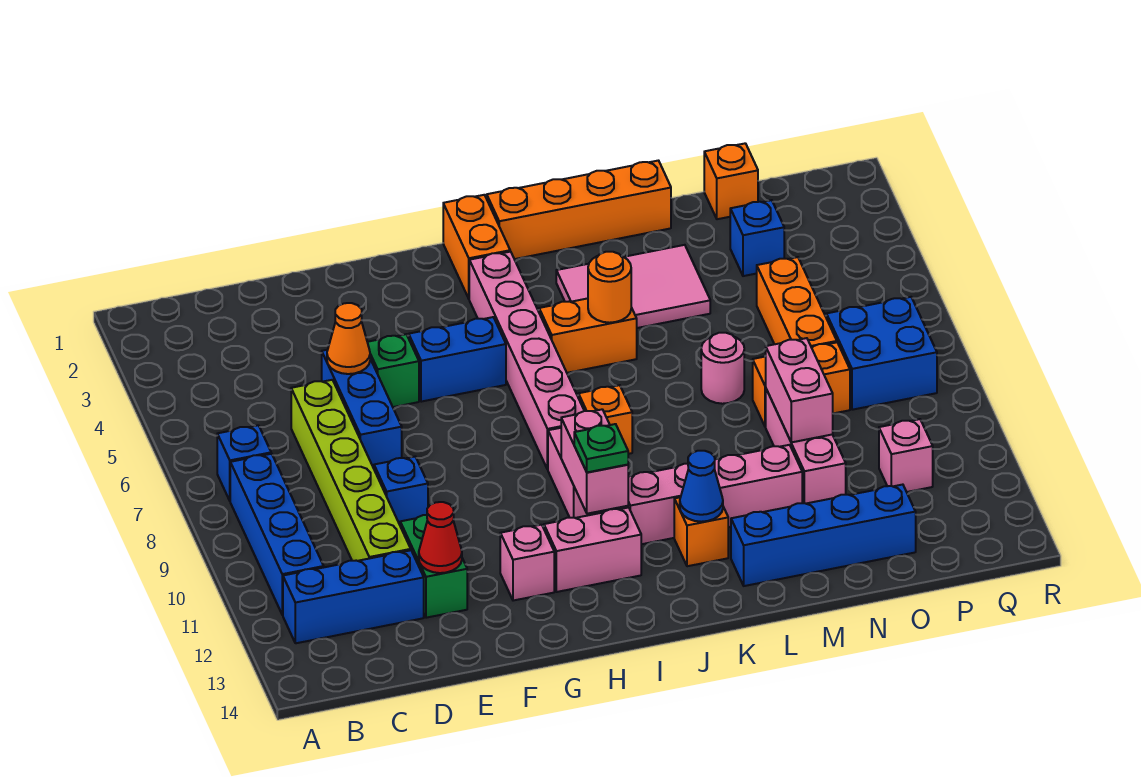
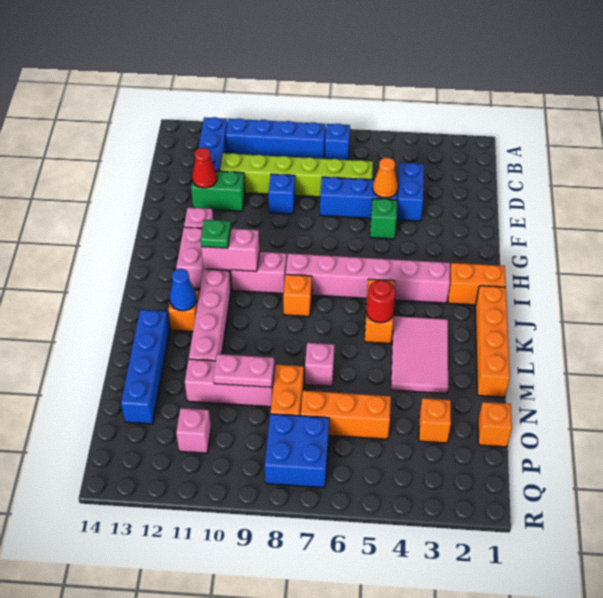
blue brick G5:H5 level 1 -> blue brick D4:E4 level 1
orange round brick K5 level 2 -> red round brick K5 level 2
pink round brick M7 level 1 -> pink brick M7 level 1
pink brick N9:N10 level 2 -> pink plate N9:N10 level 2
blue brick O3 level 1 -> orange brick O3 level 1

